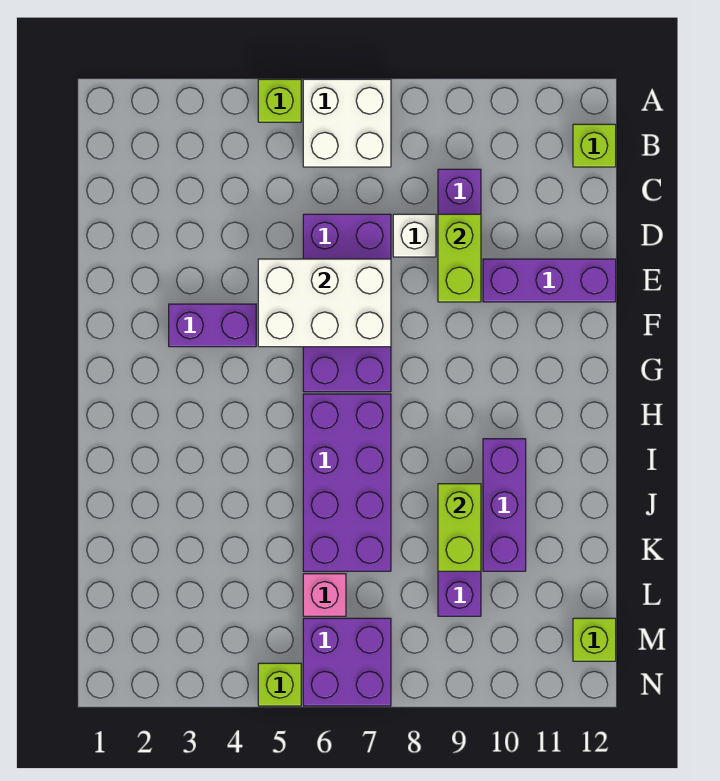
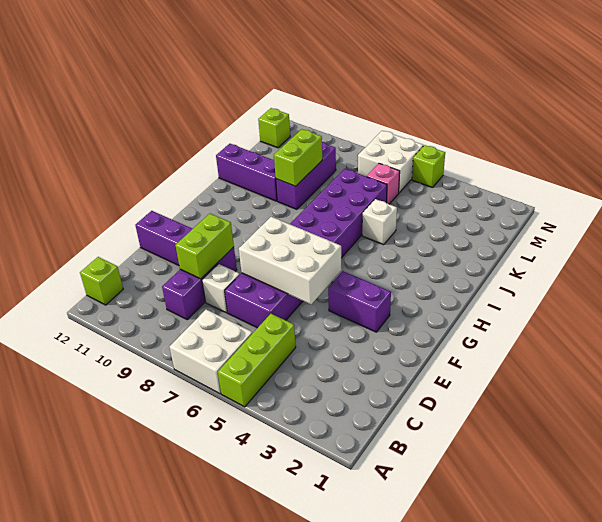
lime brick A5 level 1 -> lime brick A5:C5 level 1
purple brick I10:K10 level 1 -> purple brick J10:J12 level 1
none -> white brick J5 level 1
purple brick M6:N7 level 1 -> white brick M6:N7 level 1

